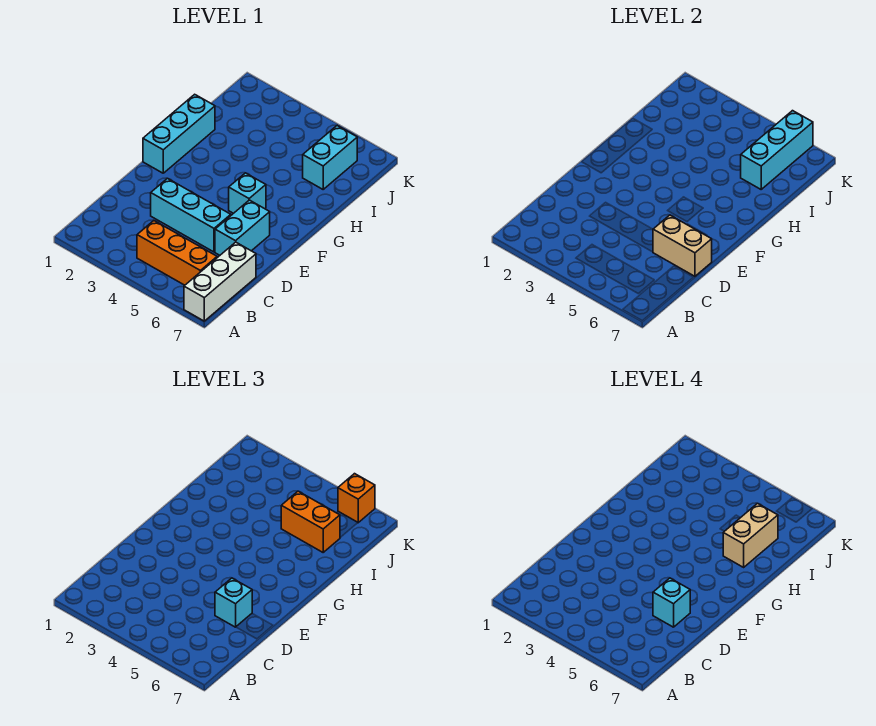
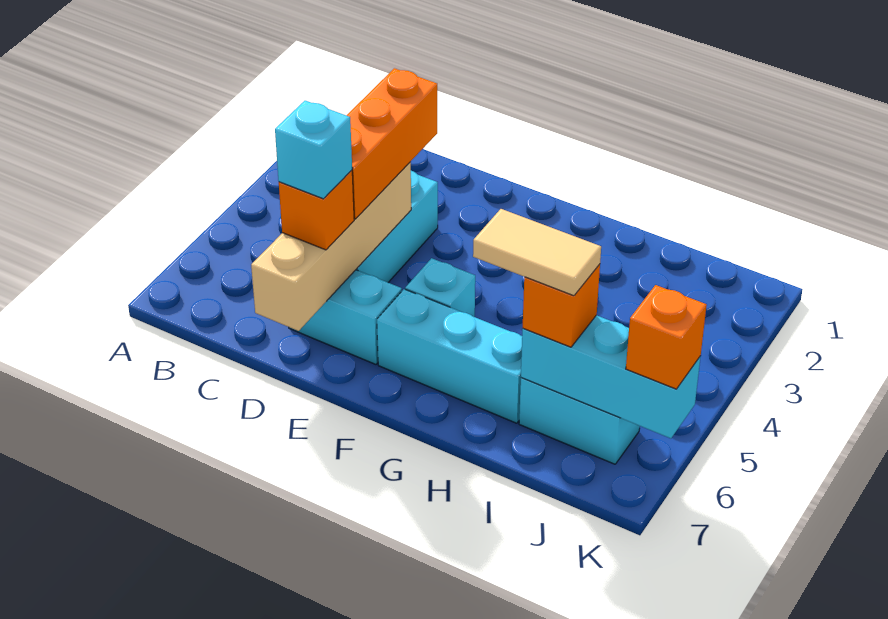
white brick A7:C7 level 1 -> none
orange brick B4:B6 level 1 -> orange brick D3:D5 level 3
tan brick D6:D7 level 2 -> tan brick D4:D7 level 2
cyan brick D6 level 3 -> orange brick D6 level 3
cyan brick F1:H1 level 1 -> cyan brick F6:H6 level 1
tan brick H6:I6 level 4 -> tan tile H6:I6 level 4
orange brick I5:I6 level 3 -> orange brick I6 level 3

